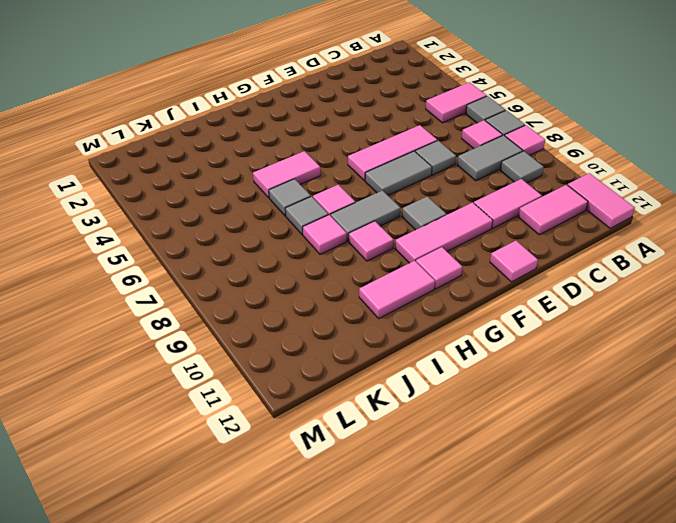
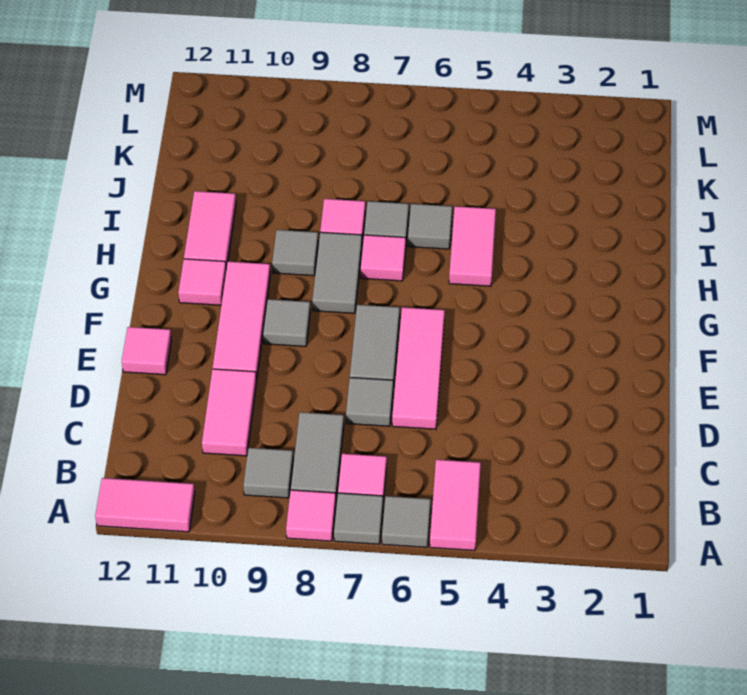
pink tile B11:C11 level 1 -> none
pink tile H9 level 1 -> grey tile H9 level 1

